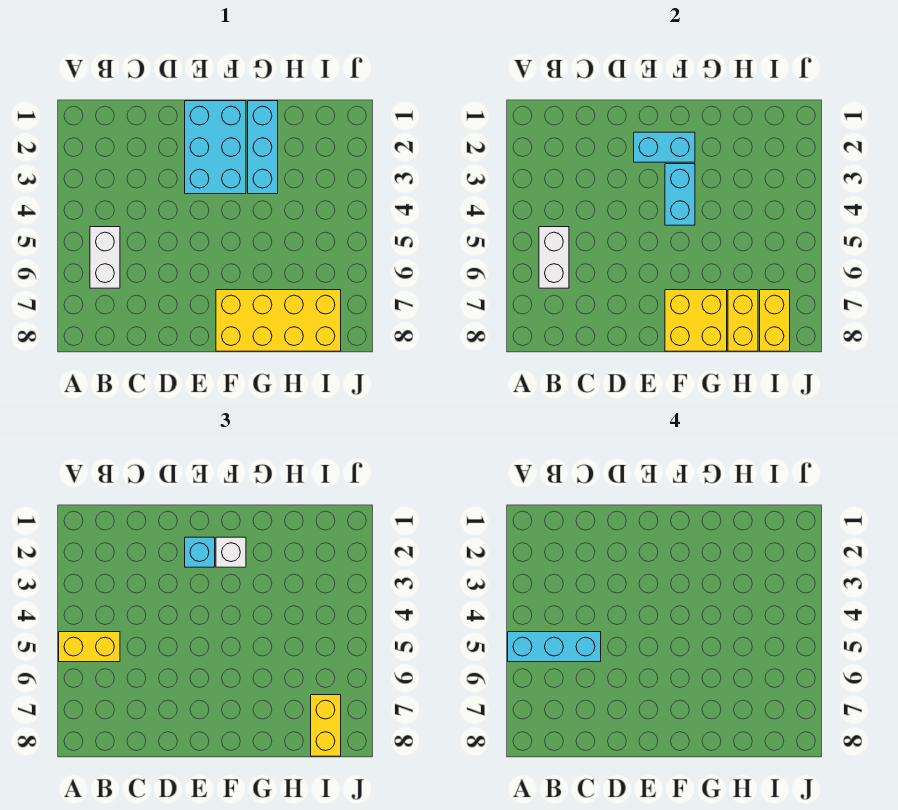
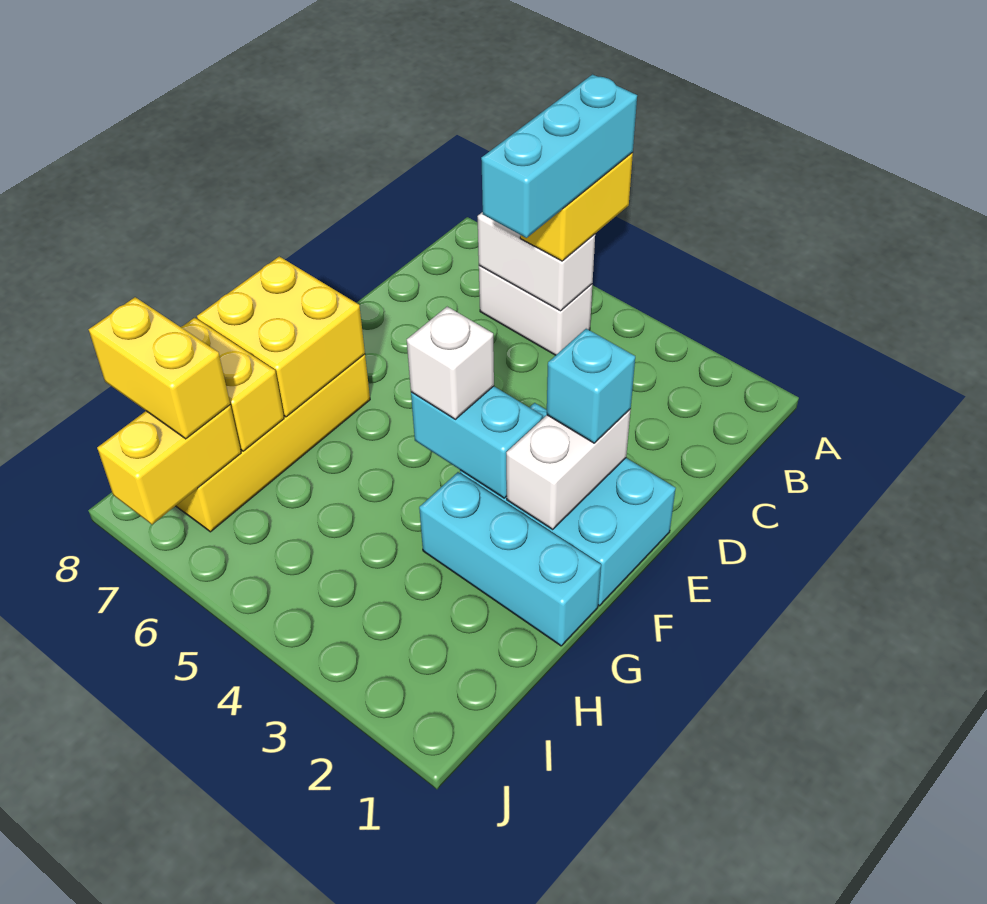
cyan brick E2:F2 level 2 -> white brick E2:F2 level 2
white brick F2 level 3 -> white brick F4 level 3
yellow brick I7:I8 level 2 -> yellow brick I7:J7 level 2

